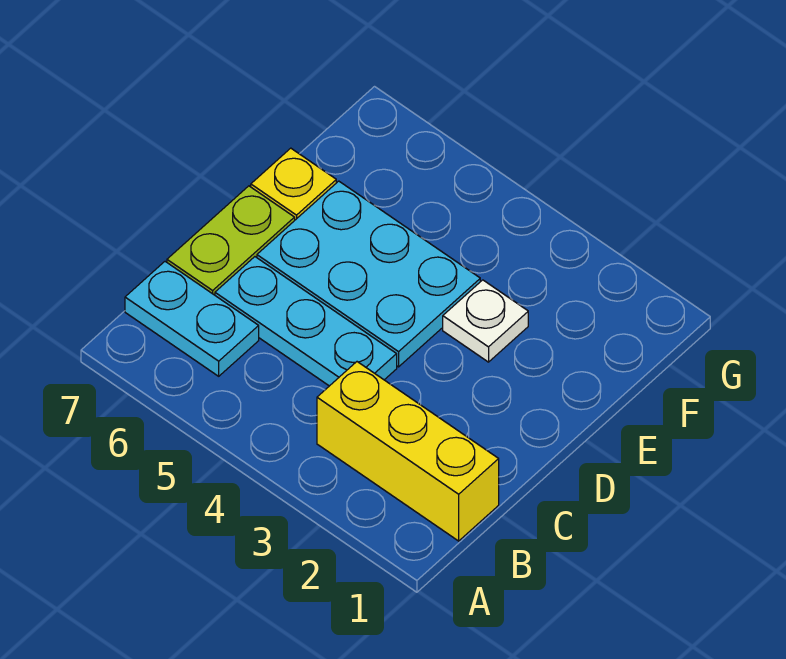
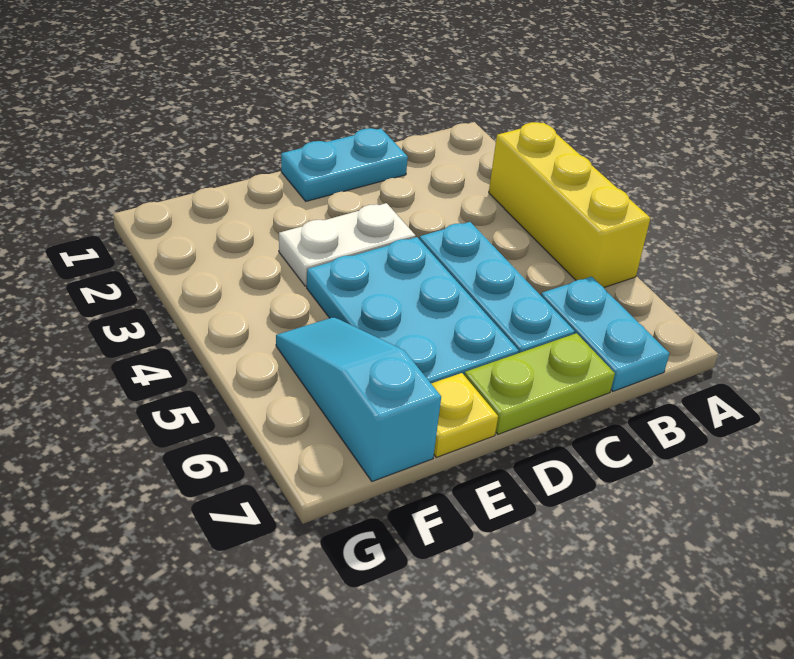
yellow brick B1:B3 level 1 -> yellow brick A3:A5 level 1
none -> cyan plate C1:D1 level 1
white plate E3 level 1 -> white plate D3:E3 level 1
none -> cyan slope F5:F7 level 1 top 7

